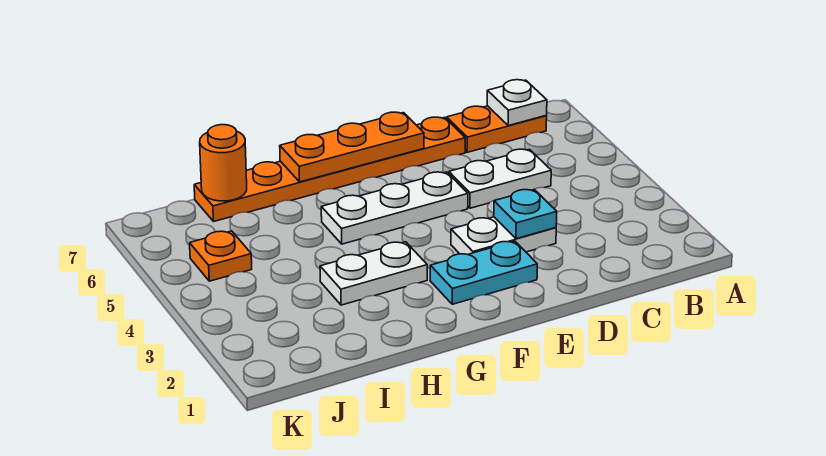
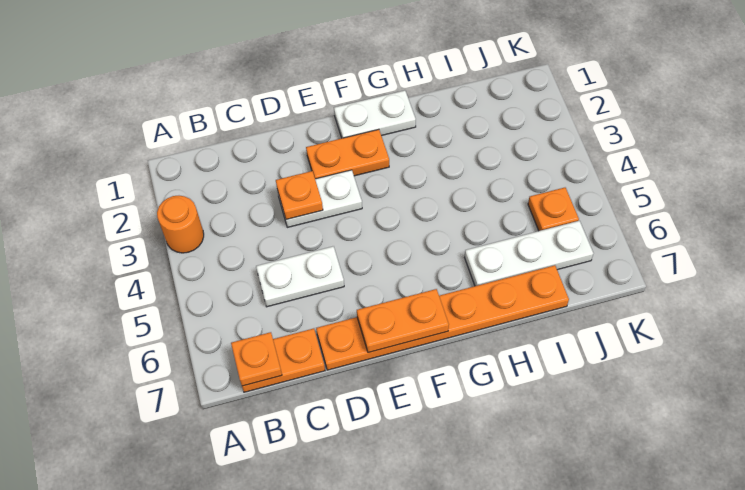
white plate B7 level 2 -> orange plate B7 level 2
cyan plate D3 level 2 -> orange plate D3 level 2
cyan plate E2:F2 level 1 -> orange plate E2:F2 level 1
white plate E5:G5 level 1 -> white plate H6:J6 level 1
orange plate E7:G7 level 2 -> orange plate E7:F7 level 2
white plate G3:H3 level 1 -> white plate F1:G1 level 1
orange round brick I7 level 2 -> orange round brick A3 level 1

